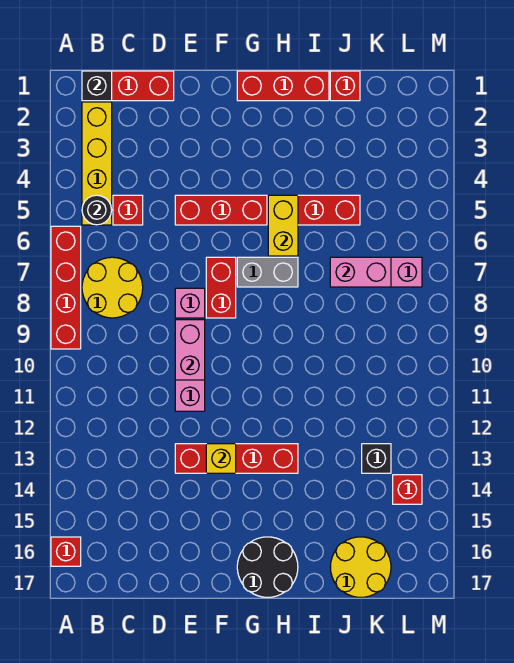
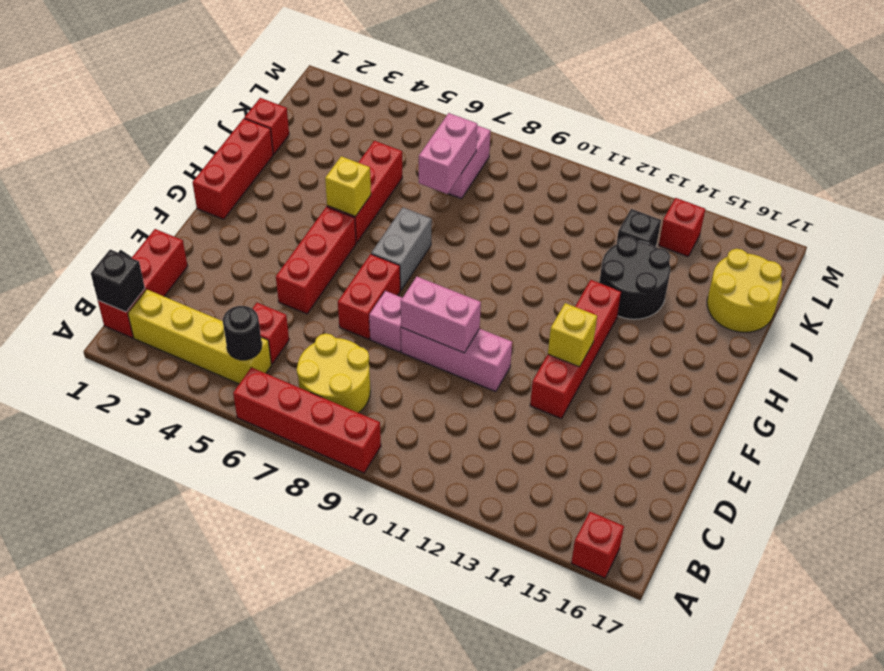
red brick F7:F8 level 1 -> red brick E7:F7 level 1
black round brick G16:H17 level 1 -> black round brick I13:J14 level 1
yellow brick H5:H6 level 2 -> yellow brick H5 level 2

